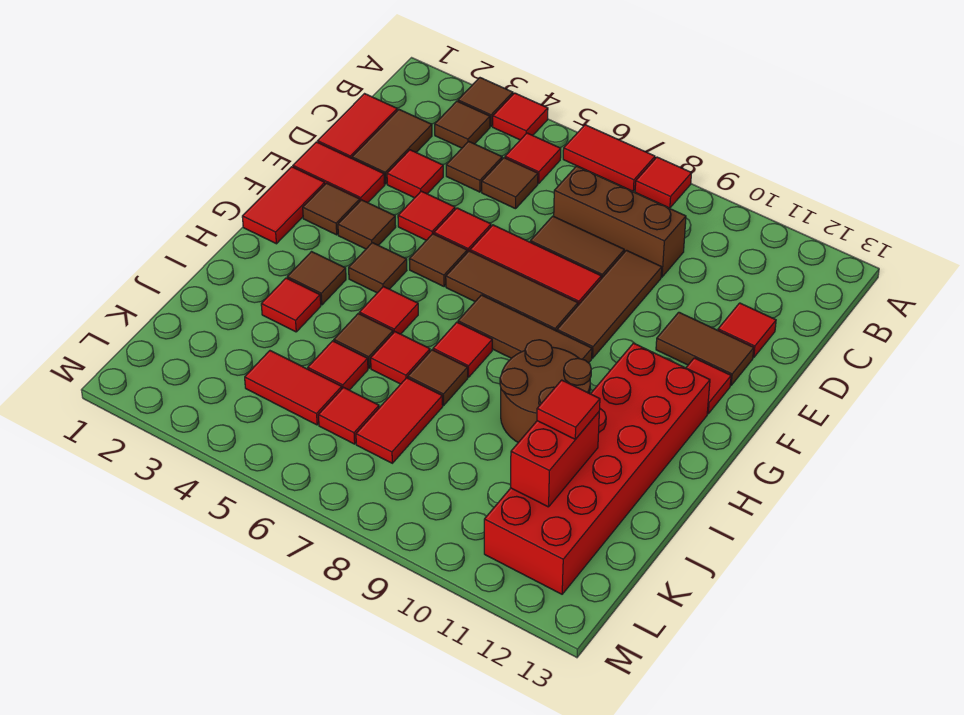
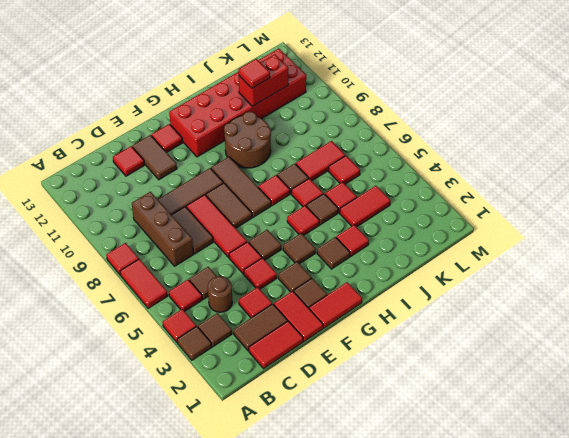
brown tile C4 level 1 -> brown round brick C4 level 1
brown tile F6:F8 level 1 -> brown tile F7:F8 level 1
red tile K4:K5 level 1 -> red tile J4:K4 level 1

